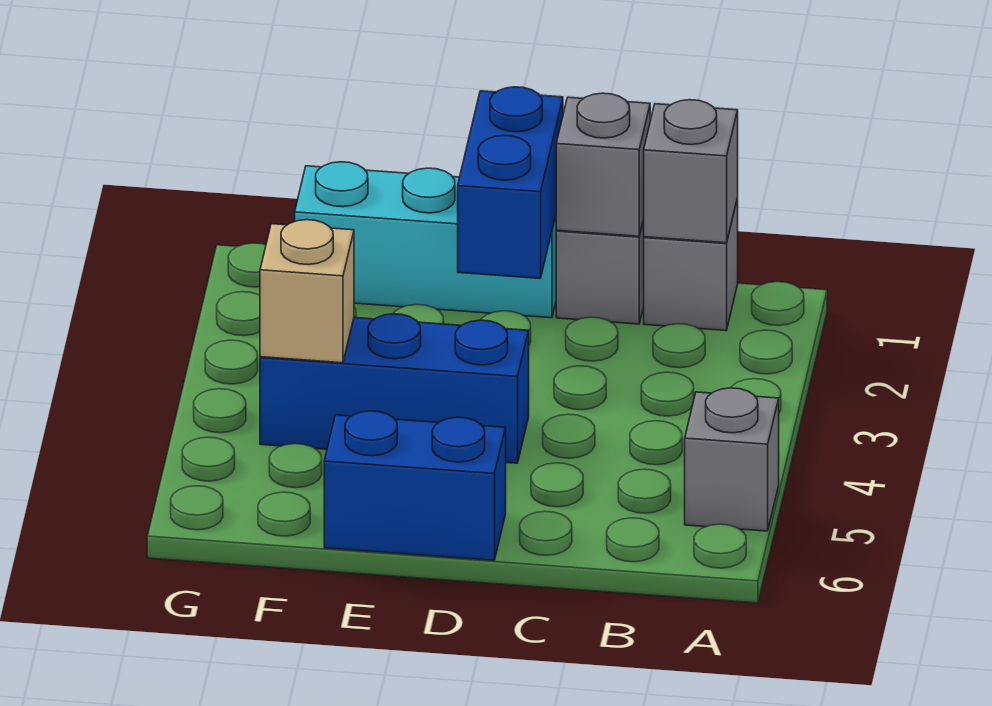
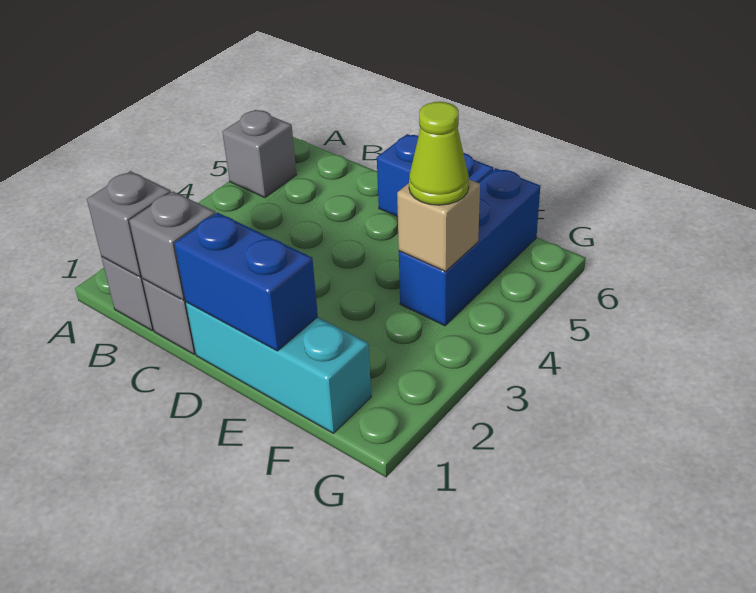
blue brick D1:D2 level 2 -> blue brick D1:E1 level 2
blue brick D4:F4 level 1 -> blue brick F4:F6 level 1
none -> lime cone F4 level 3

